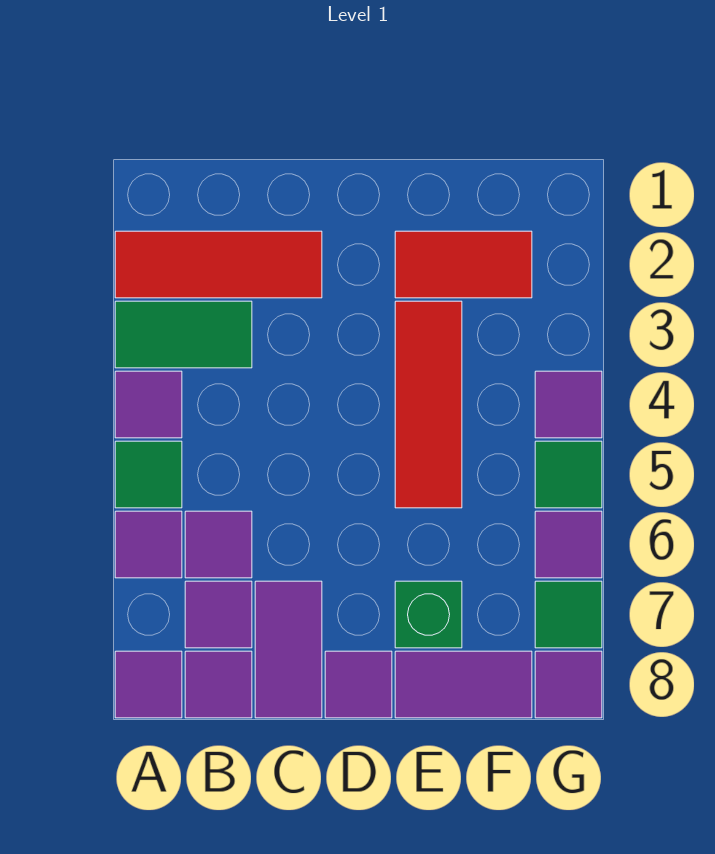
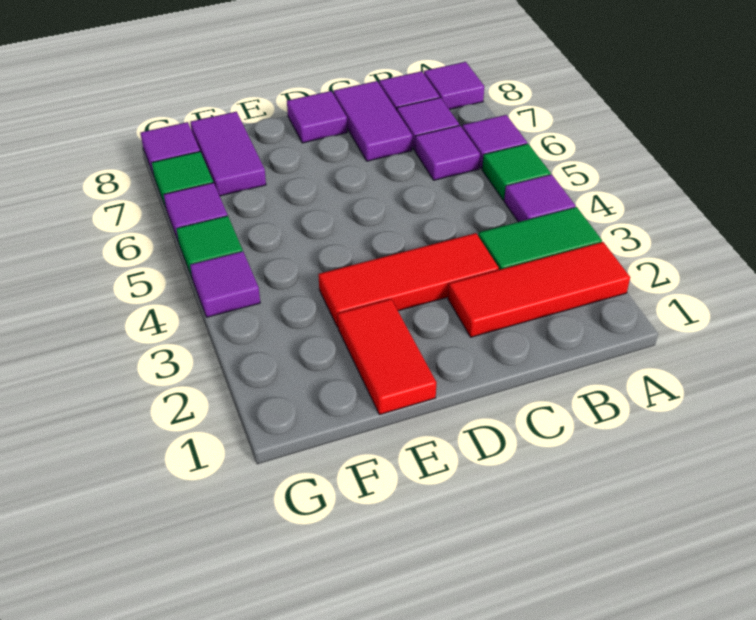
red tile E2:F2 level 1 -> red tile E1:E2 level 1
red tile E3:E5 level 1 -> red tile C3:E3 level 1
green brick E7 level 1 -> none
purple tile E8:F8 level 1 -> purple tile F7:F8 level 1

